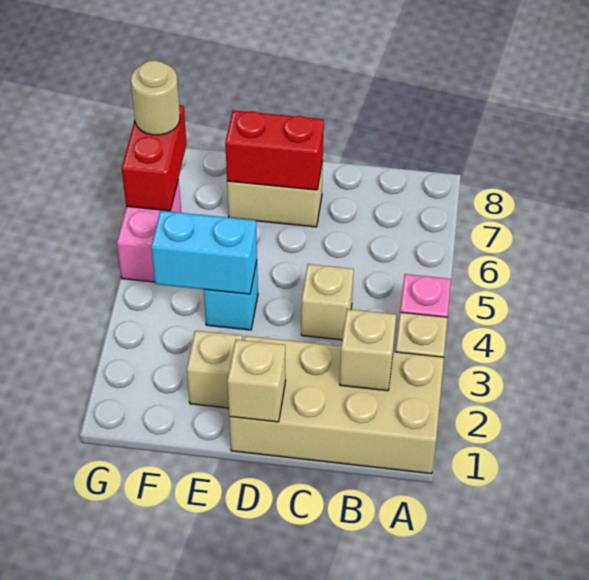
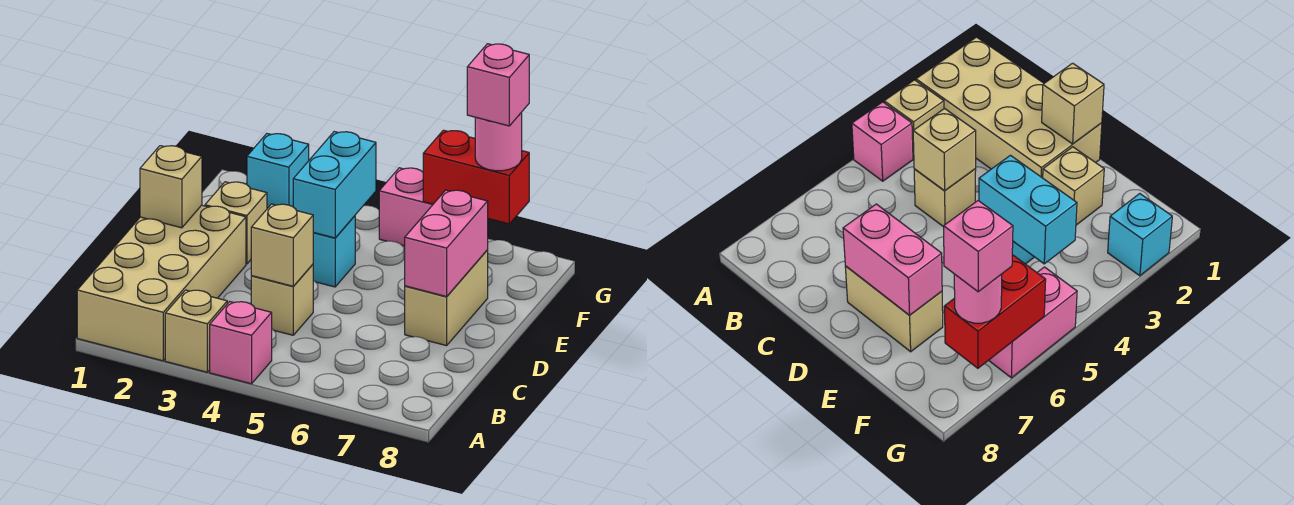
tan brick B2 level 2 -> tan brick C4 level 2
red brick D7:E7 level 2 -> pink brick D7:E7 level 2
none -> cyan brick G2 level 1
tan round brick G7 level 3 -> pink round brick G7 level 3
none -> pink brick G7 level 4

